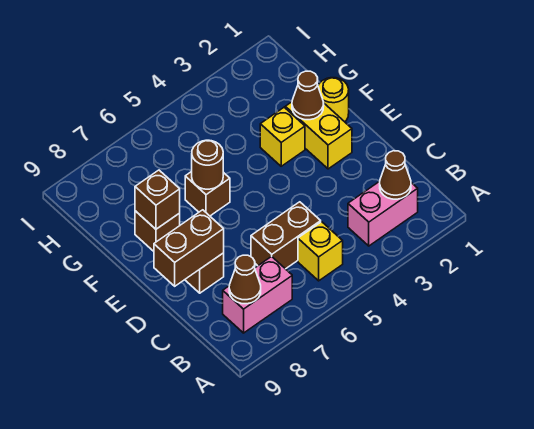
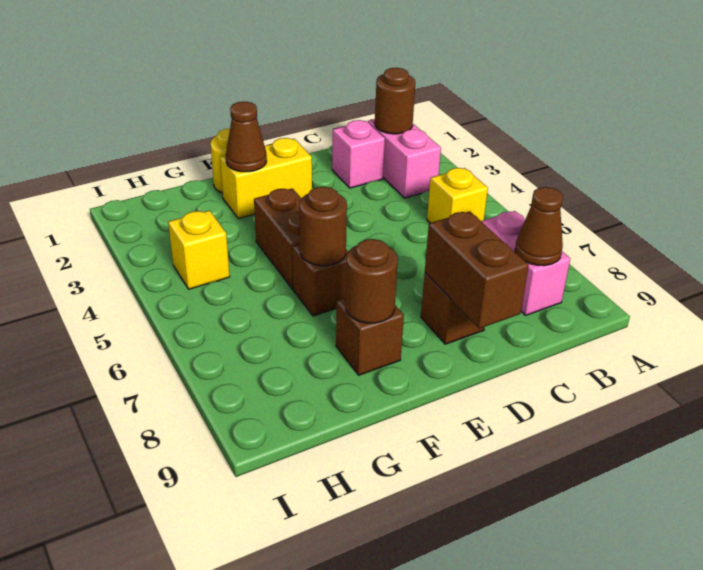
brown cone B2 level 2 -> brown round brick B2 level 2
none -> pink brick C2 level 1
brown brick C5:C6 level 1 -> brown brick F4:F5 level 1
yellow brick F3 level 1 -> yellow brick H4 level 1
brown brick F8 level 2 -> brown round brick F8 level 2

